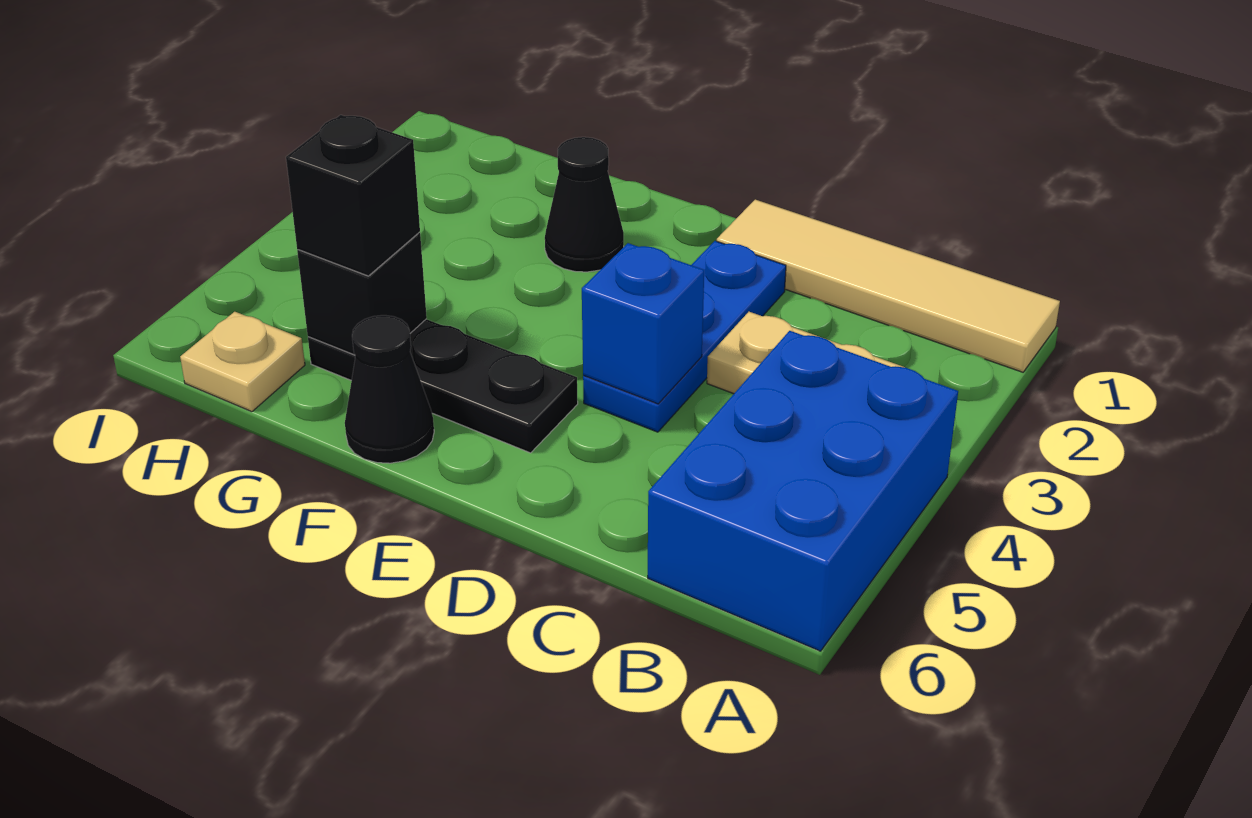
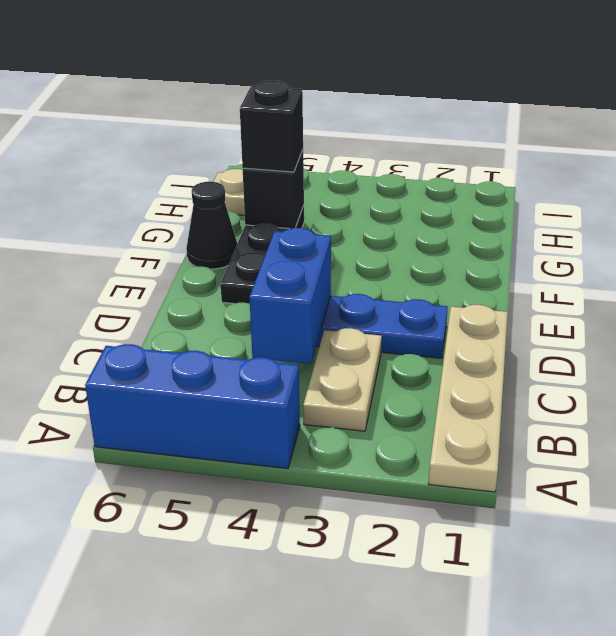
tan tile A1:D1 level 1 -> tan plate A1:D1 level 1
blue brick A4:B6 level 1 -> blue brick A4:A6 level 1
blue brick D4 level 2 -> blue brick C4:D4 level 2
black cone F2 level 1 -> none

